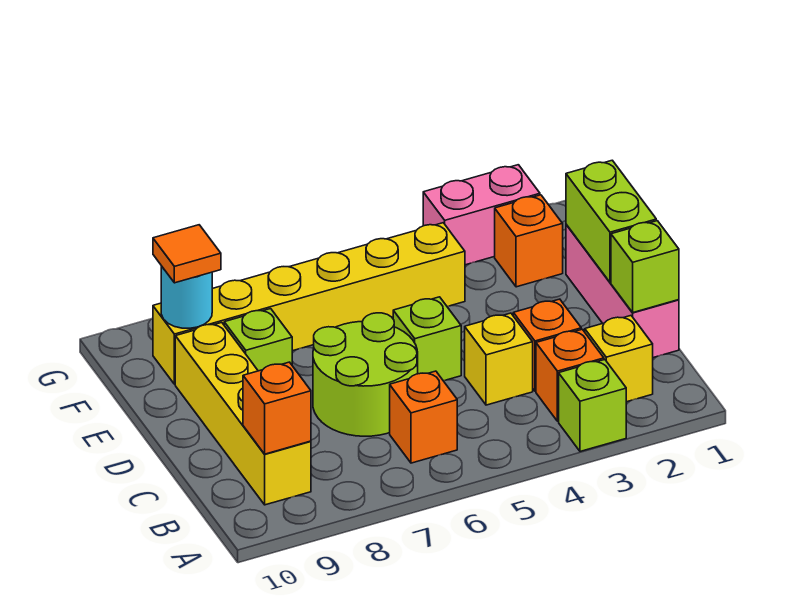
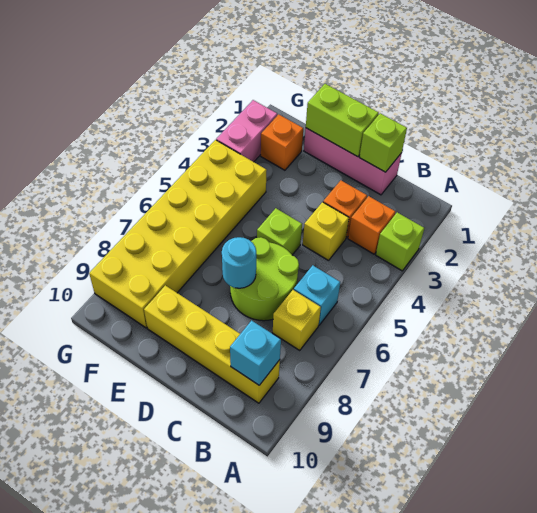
yellow brick B2 level 1 -> yellow brick B7 level 1
orange brick B6 level 1 -> cyan brick B6 level 1
orange brick B9 level 2 -> cyan brick B9 level 2
lime brick E8 level 1 -> none
yellow brick F4:F9 level 1 -> yellow brick F4:G9 level 1
cyan round brick F9 level 2 -> cyan round brick D7 level 2
orange tile F9 level 3 -> none

